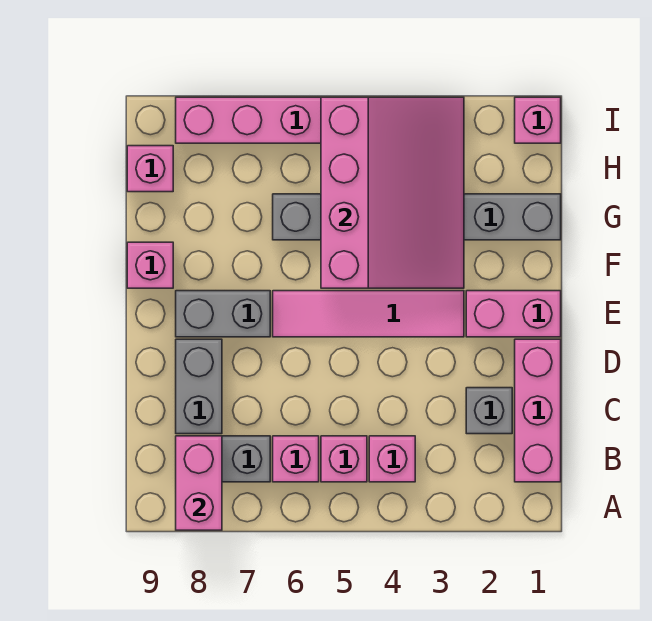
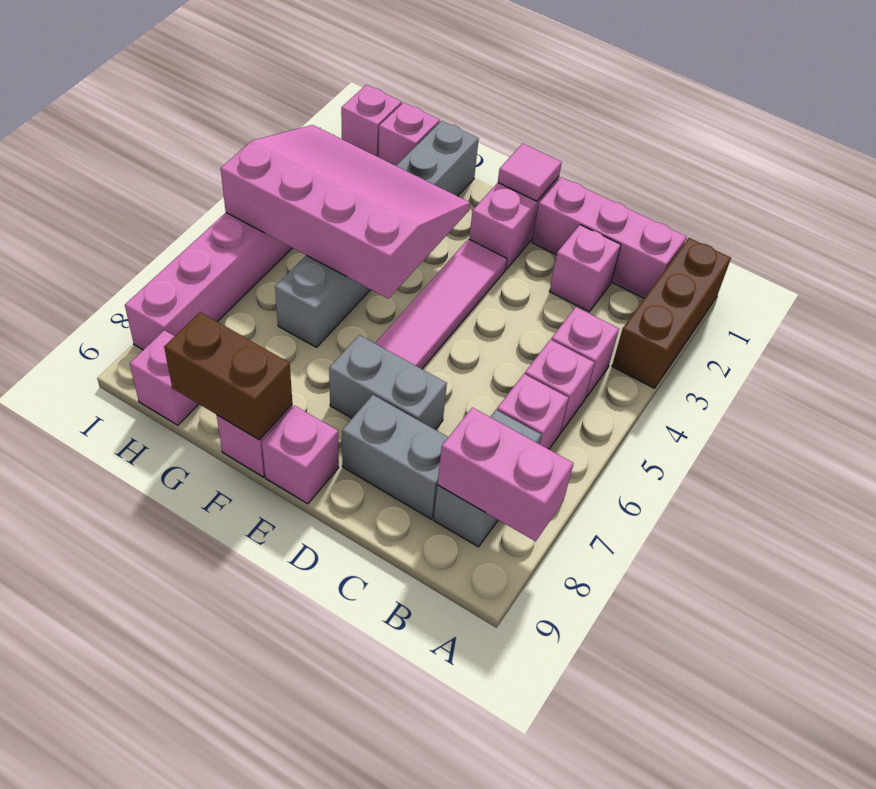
none -> brown brick A1:A3 level 1
grey brick C2 level 1 -> pink brick C2 level 1
none -> pink tile E1 level 2
grey brick E7:E8 level 1 -> grey brick D7:E7 level 1
none -> pink brick E9 level 1
none -> brown brick F9:G9 level 2
none -> pink brick H1 level 1

